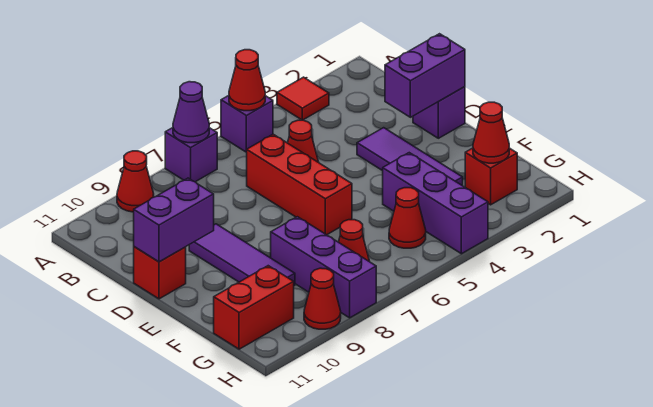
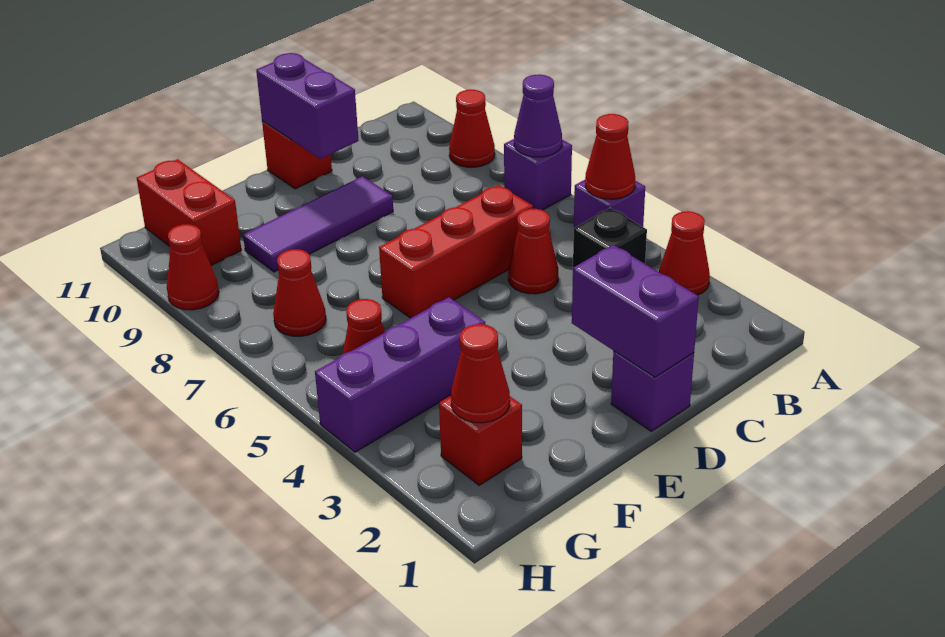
red tile A3 level 1 -> red cone A3 level 1
none -> black brick B4 level 1
purple tile D3:F3 level 1 -> none
purple brick F8:H8 level 1 -> none

